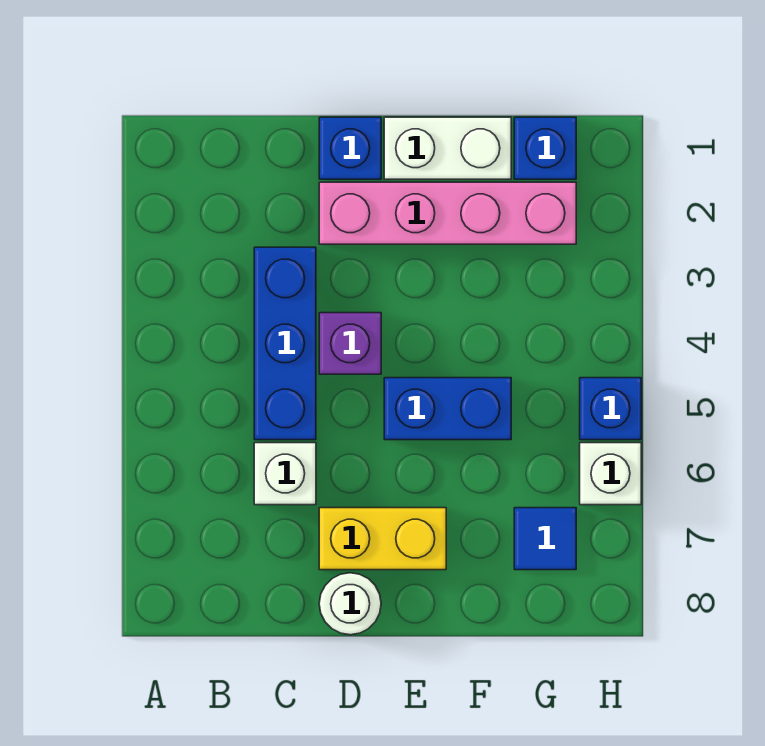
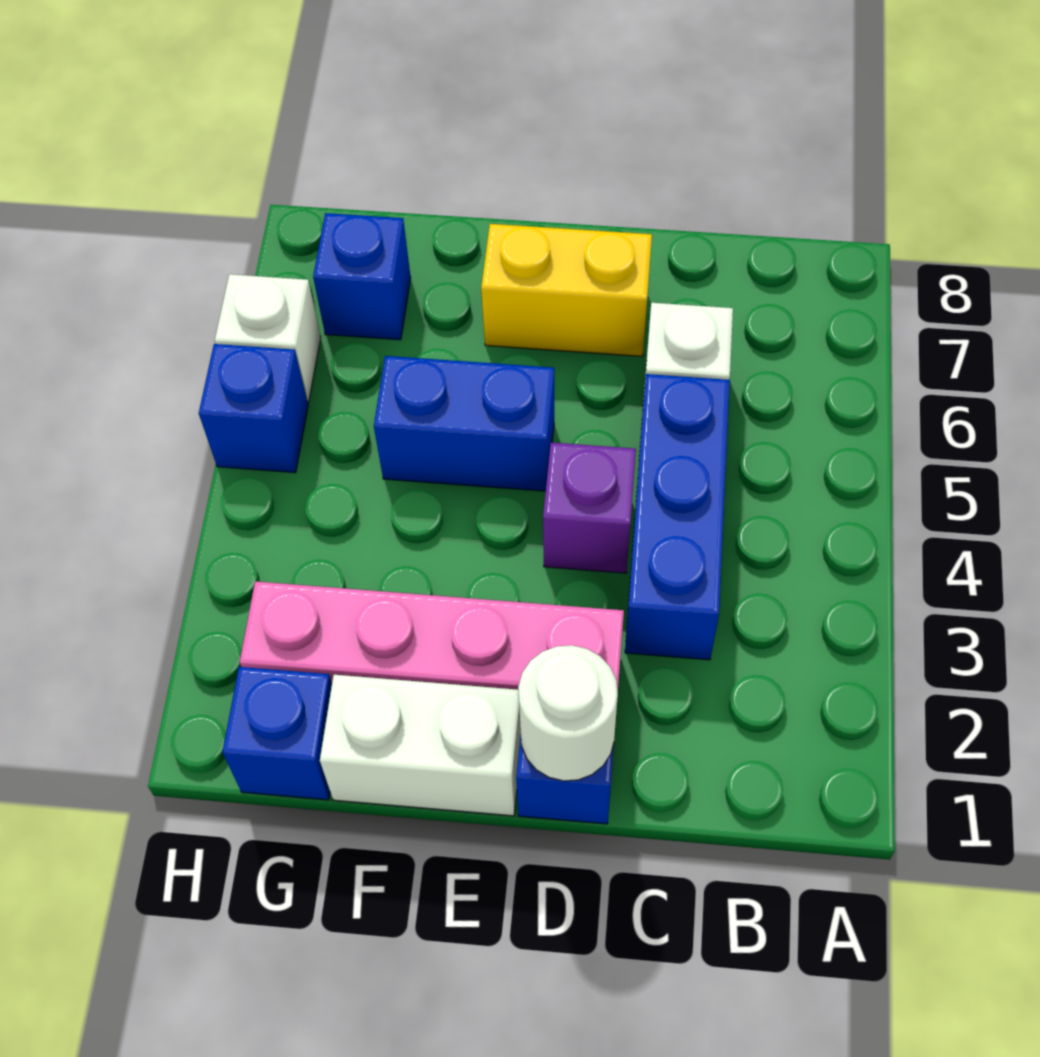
white round brick D8 level 1 -> white round brick D1 level 2
blue tile G7 level 1 -> blue brick G7 level 1

